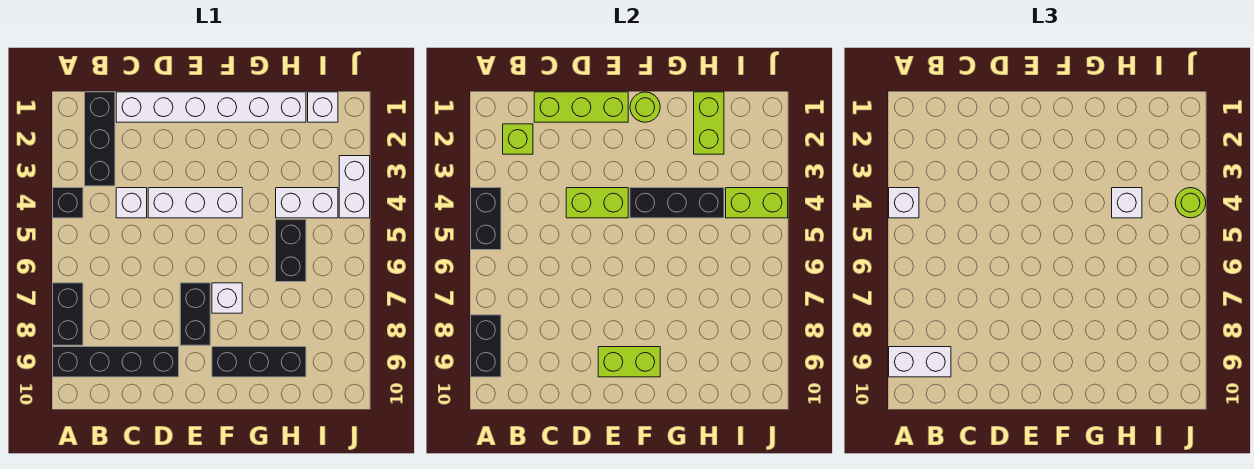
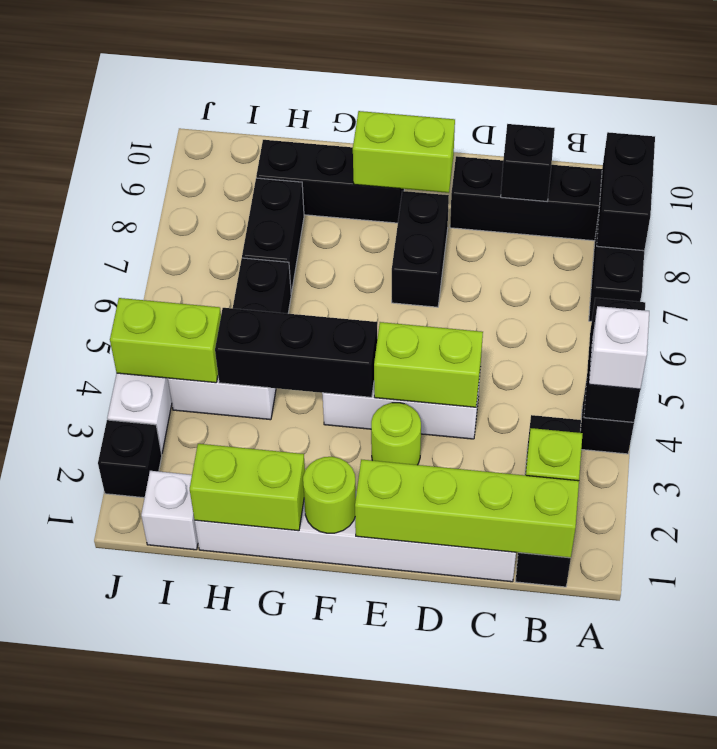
white brick A9:B9 level 3 -> none
lime brick C1:E1 level 2 -> lime brick B1:E1 level 2
white brick C4 level 1 -> none
none -> black brick C9 level 2
white brick F7 level 1 -> none
lime brick H1:H2 level 2 -> lime brick G1:H1 level 2
white brick H4 level 3 -> none
none -> black brick H7:H8 level 1
none -> black brick J2 level 1
lime round brick J4 level 3 -> lime round brick E3 level 1

